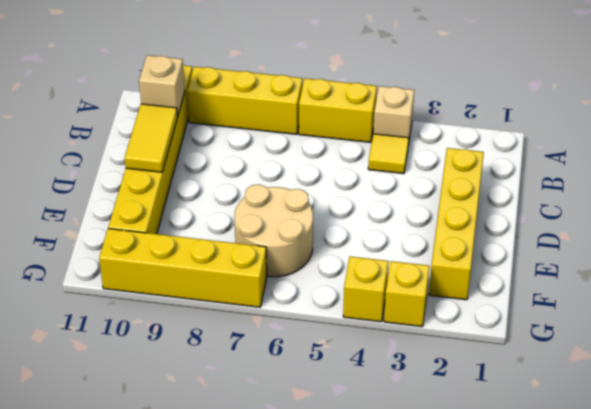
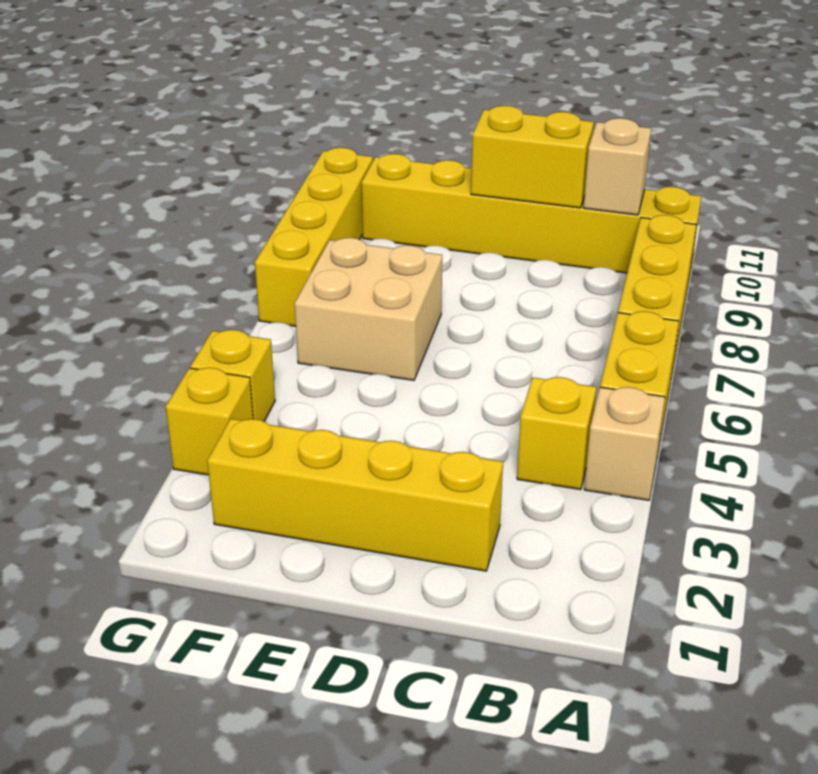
yellow tile B4 level 1 -> yellow brick B4 level 1
yellow tile C10:D10 level 2 -> yellow brick C10:D10 level 2
tan round brick E6:F7 level 1 -> tan brick E6:F7 level 1

